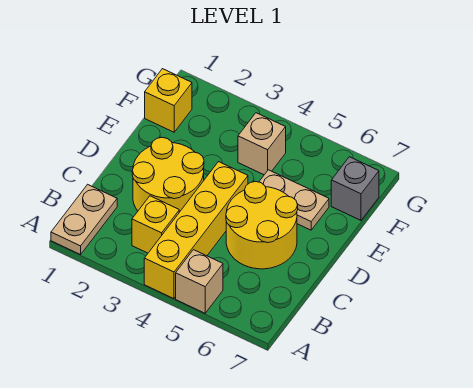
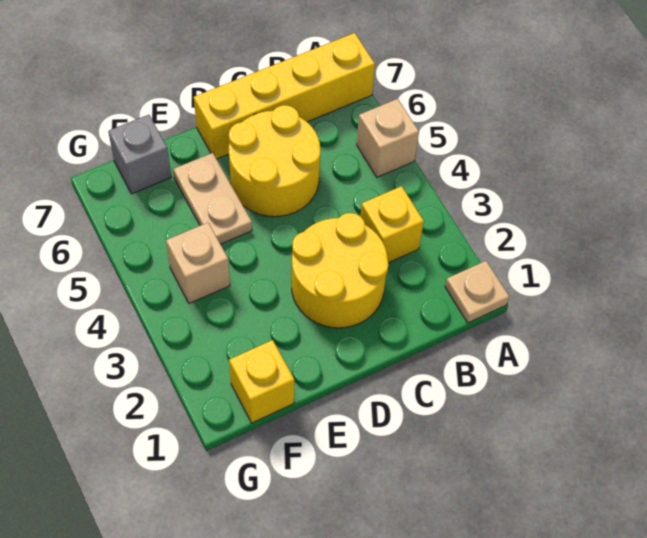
tan plate A1:B1 level 1 -> tan plate A1 level 1
yellow brick A4:D4 level 1 -> yellow brick A7:D7 level 1

